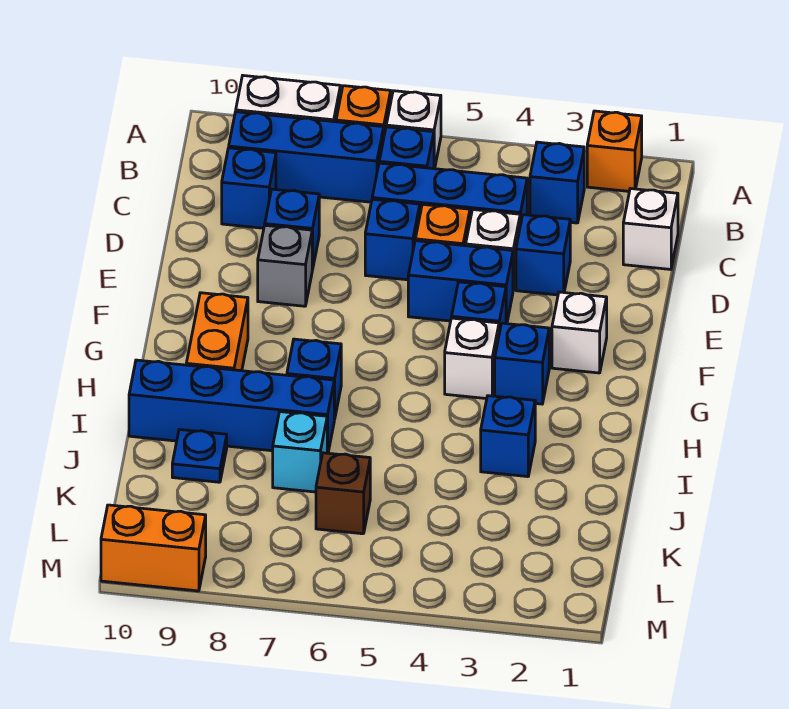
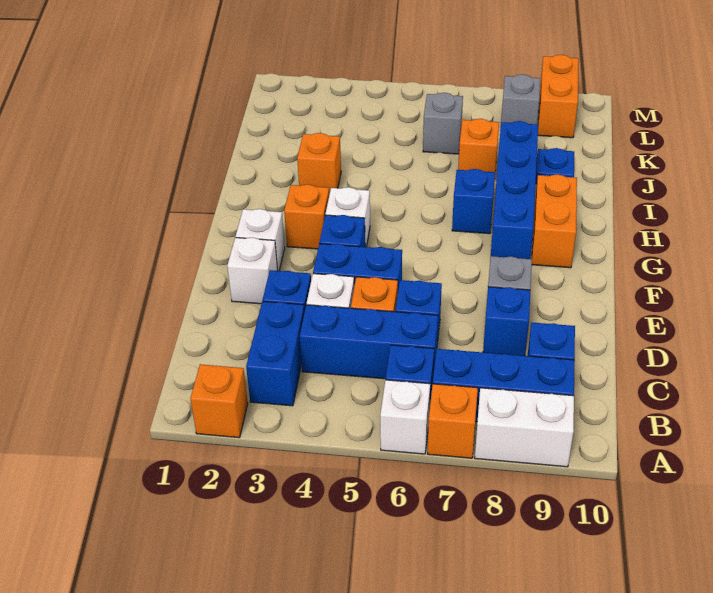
blue brick B3 level 1 -> blue brick B3:C3 level 1
white brick C1 level 1 -> white brick E2 level 1
blue brick G3 level 1 -> orange brick G3 level 1
blue brick I3 level 1 -> orange brick I3 level 1
blue brick I7:I10 level 1 -> blue brick G8:J8 level 1
cyan brick J7 level 1 -> orange brick J7 level 1
brown brick K6 level 1 -> grey brick K6 level 1
none -> grey brick L8 level 1
orange brick M9:M10 level 1 -> orange brick L9:M9 level 1

